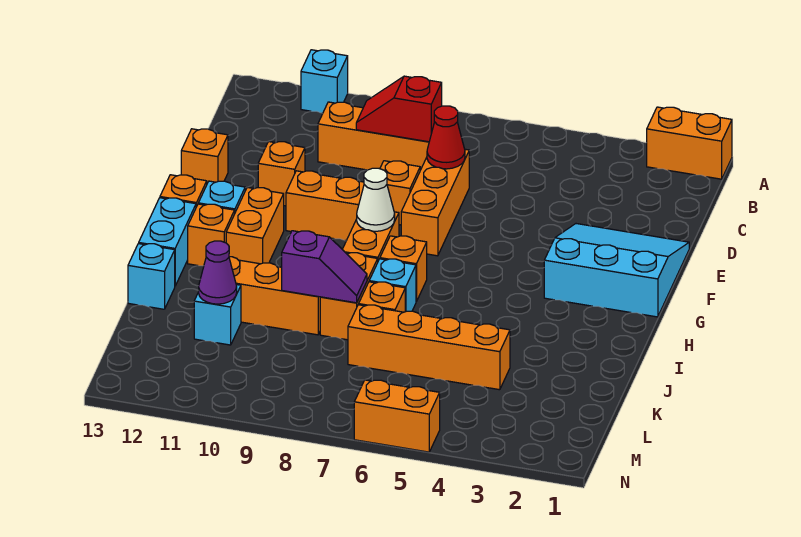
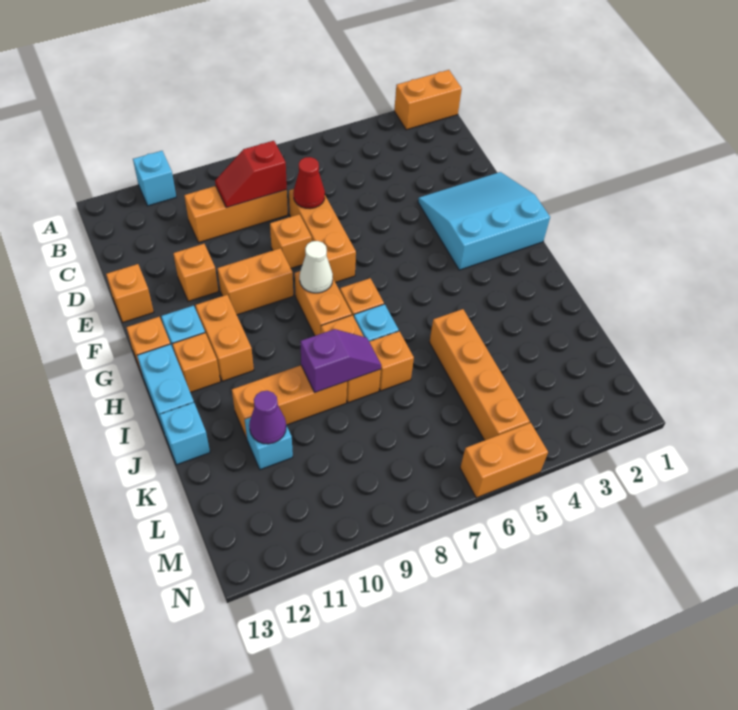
orange brick K4:K7 level 1 -> orange brick J5:M5 level 1

